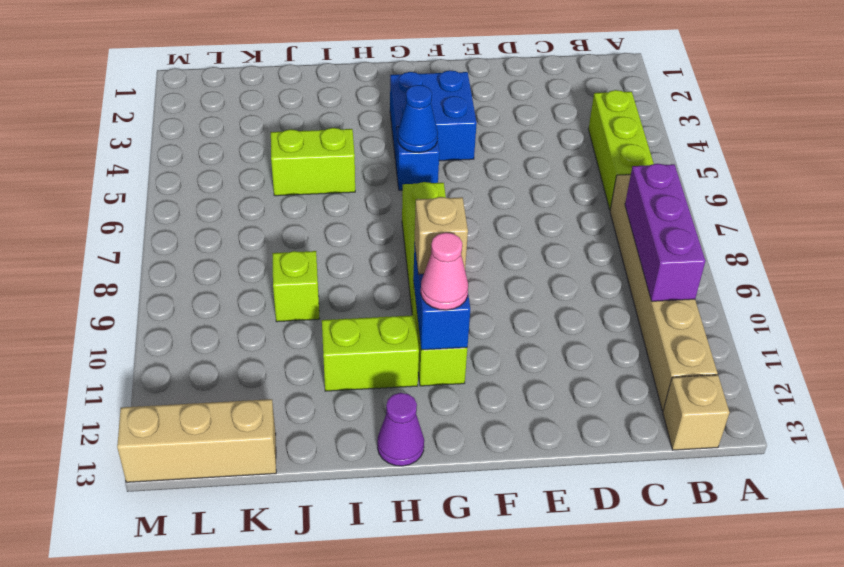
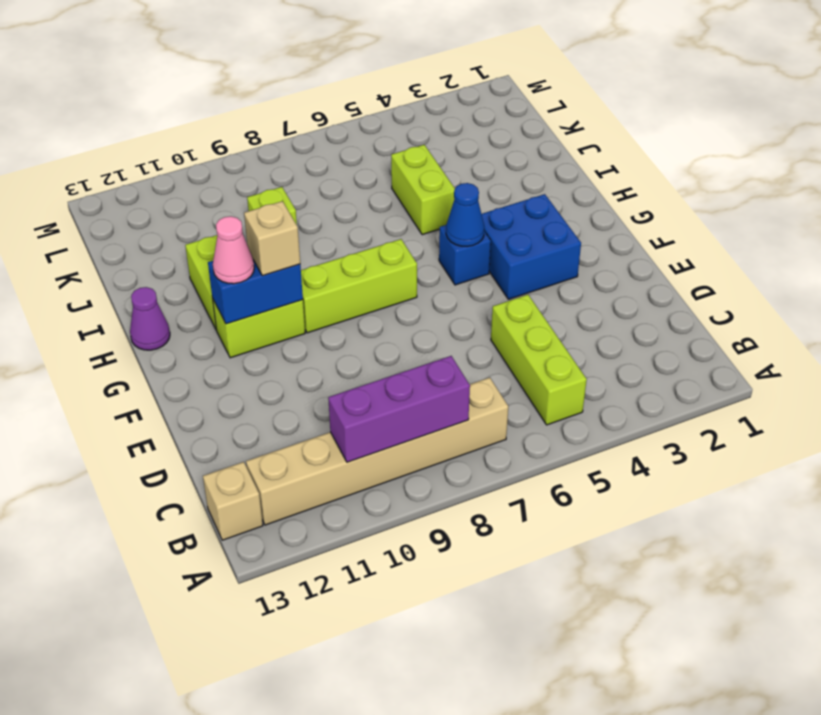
lime brick B4:B6 level 1 -> lime brick B5:D5 level 1
tan brick K13:M13 level 1 -> none

